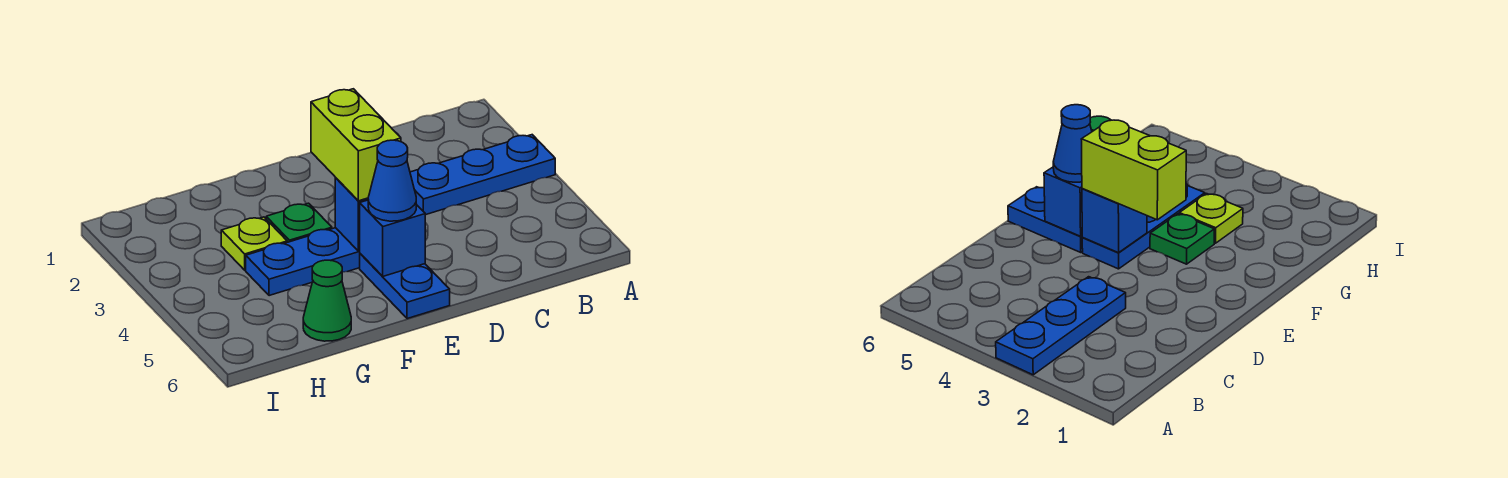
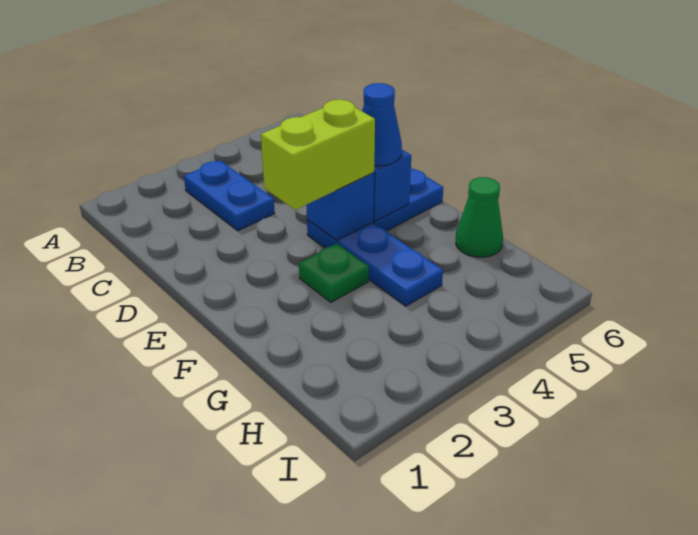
blue plate A3:C3 level 1 -> blue plate B3:C3 level 1
lime plate G3 level 1 -> none

